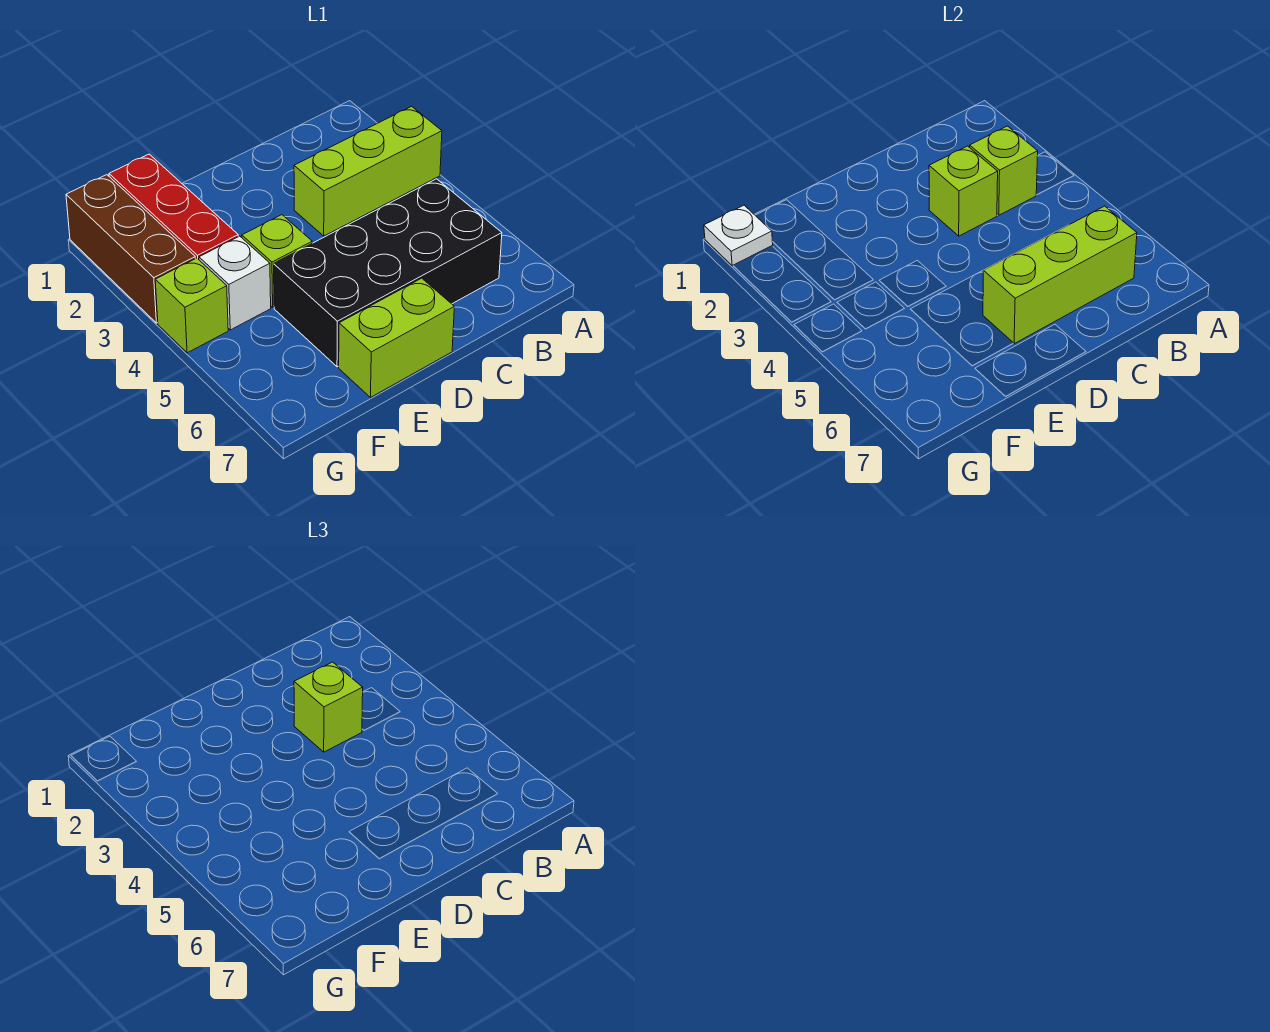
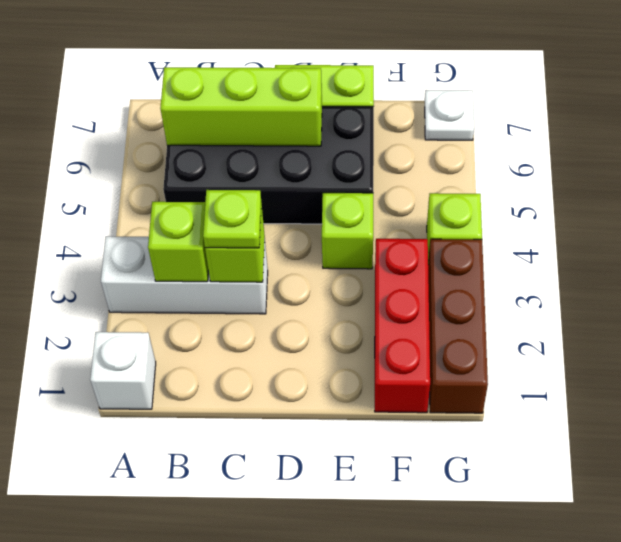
lime brick A3:C3 level 1 -> white brick A3:C3 level 1
lime brick C3 level 3 -> lime plate C3 level 3
white brick F4 level 1 -> white brick A1 level 1
white plate G1 level 2 -> white plate G7 level 1

